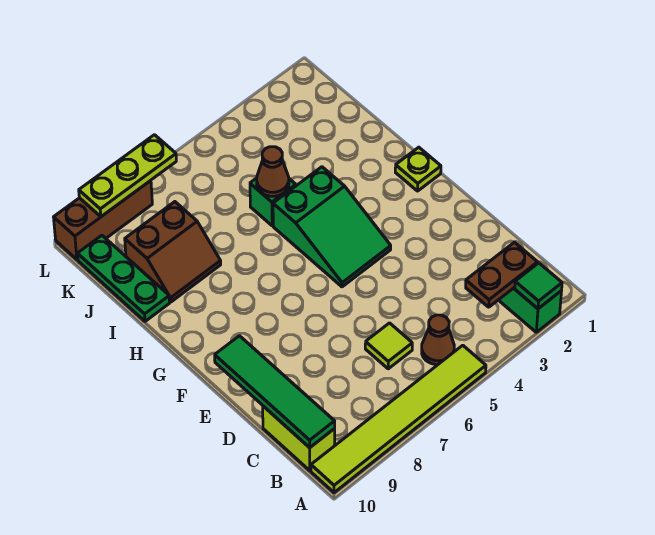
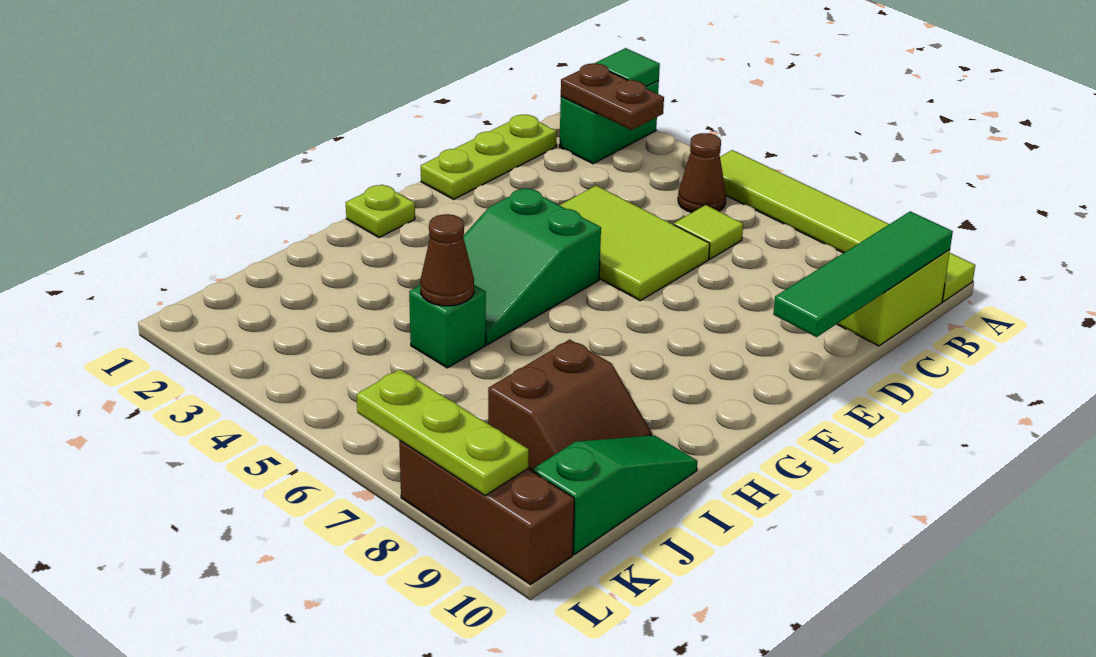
none -> lime plate C1:E1 level 1
none -> lime tile D4:E6 level 1
green slope F4:H5 level 1 top H -> green slope F4:H5 level 1 top F
brown slope I8:J9 level 1 top J -> brown slope I8:J9 level 1 top 8
green plate I10:K10 level 1 -> green slope I10:K10 level 1 top K

